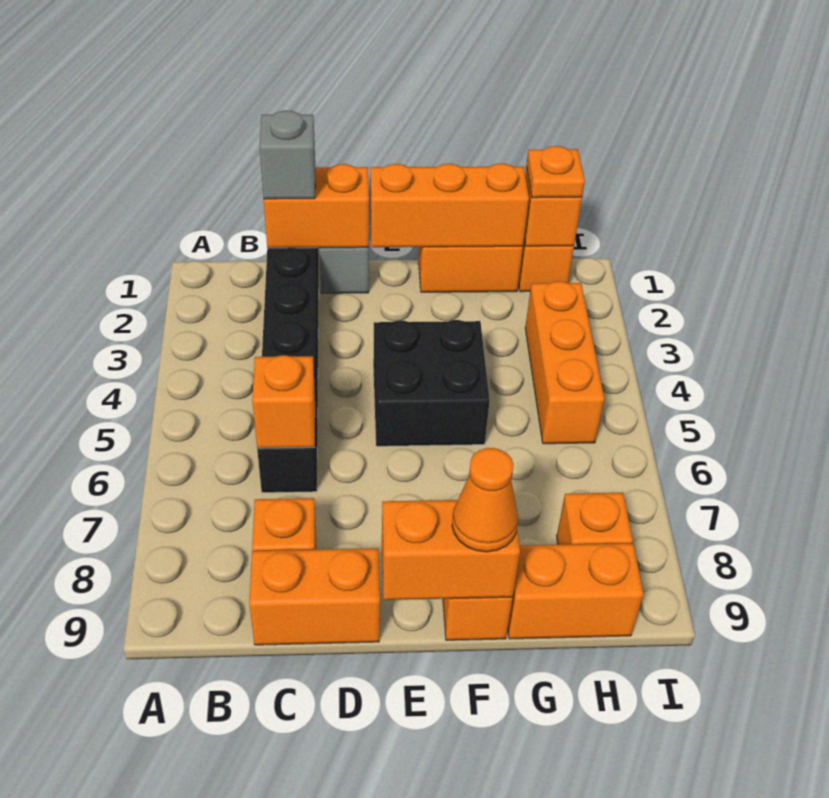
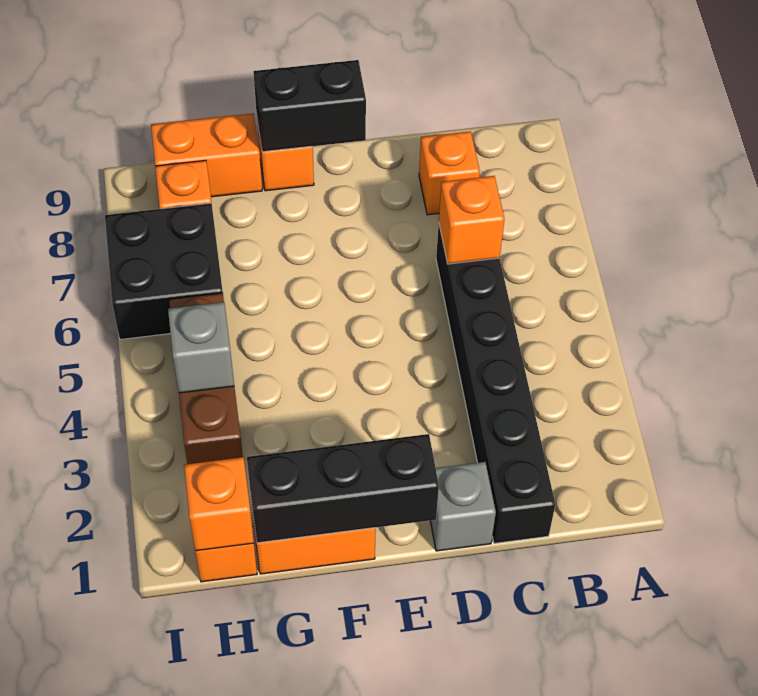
orange brick C1:D1 level 2 -> none
grey brick C1 level 3 -> grey brick H4 level 2
orange brick C9:D9 level 1 -> none
orange brick E1:G1 level 2 -> black brick E1:G1 level 2
black brick E4:F5 level 1 -> black brick H6:I7 level 1
orange brick E9:F9 level 2 -> black brick E9:F9 level 2
orange cone F9 level 3 -> none
orange plate H1 level 3 -> none
orange brick H3:H5 level 1 -> brown brick H3:H5 level 1

